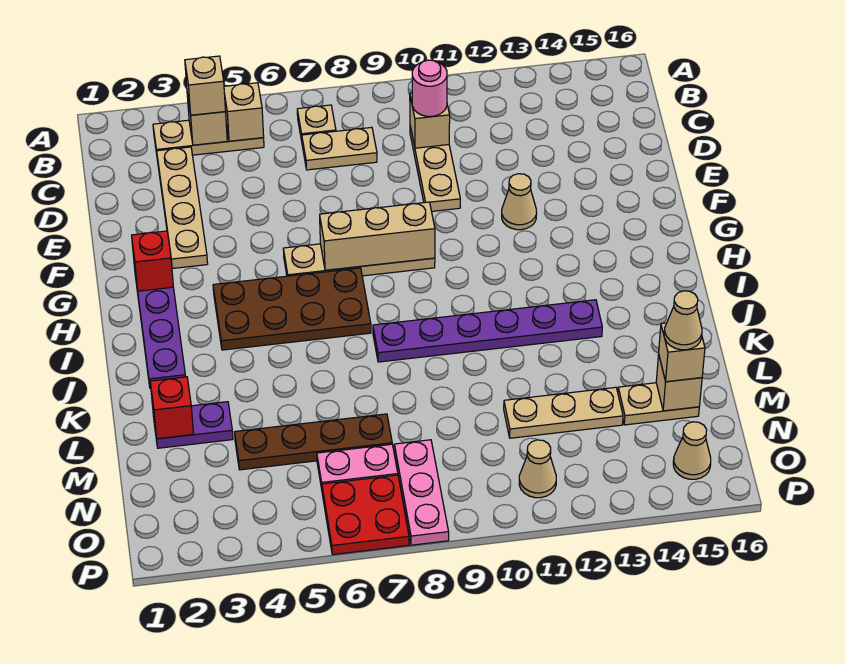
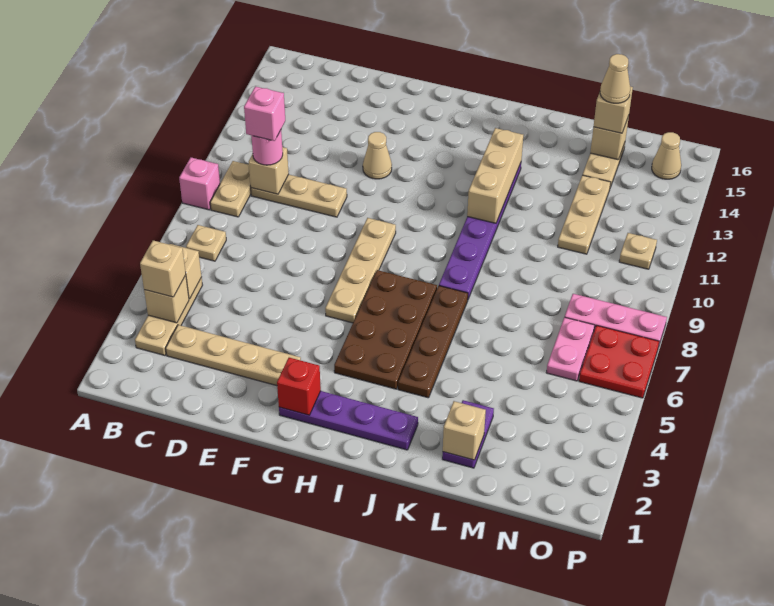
none -> pink brick A9 level 1
tan plate C7:C8 level 1 -> tan plate B9:B10 level 1
none -> pink brick C10 level 4
tan brick G7:G9 level 2 -> tan brick J11:J13 level 2
red brick L2 level 2 -> tan brick L2 level 2
brown plate M4:M7 level 1 -> brown plate J4:J7 level 1
tan cone O11 level 1 -> tan plate O11 level 1

